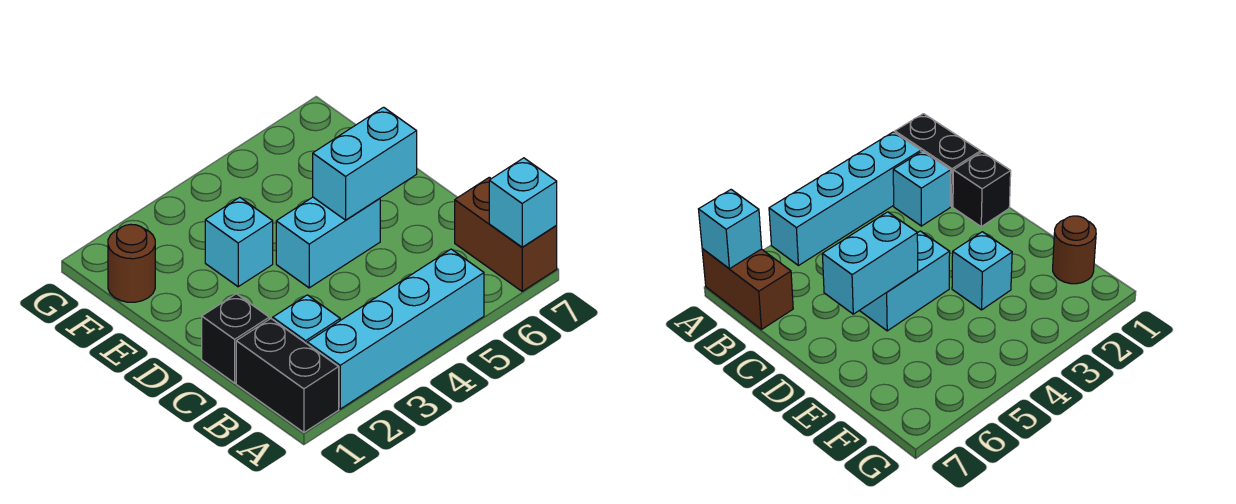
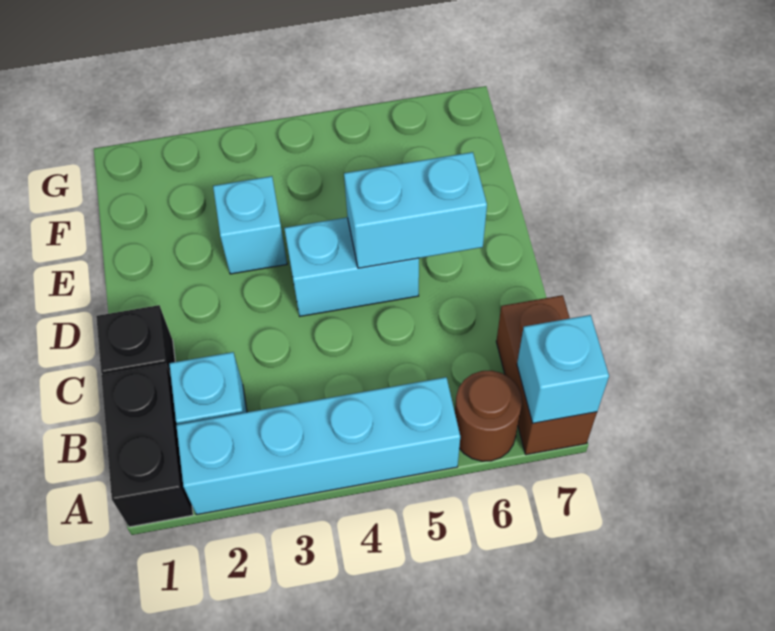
brown round brick F1 level 1 -> brown round brick A6 level 1

